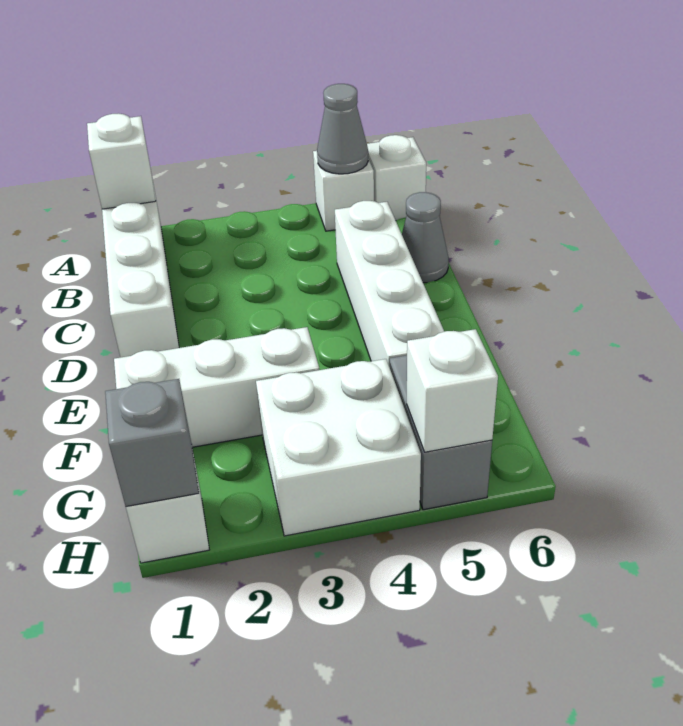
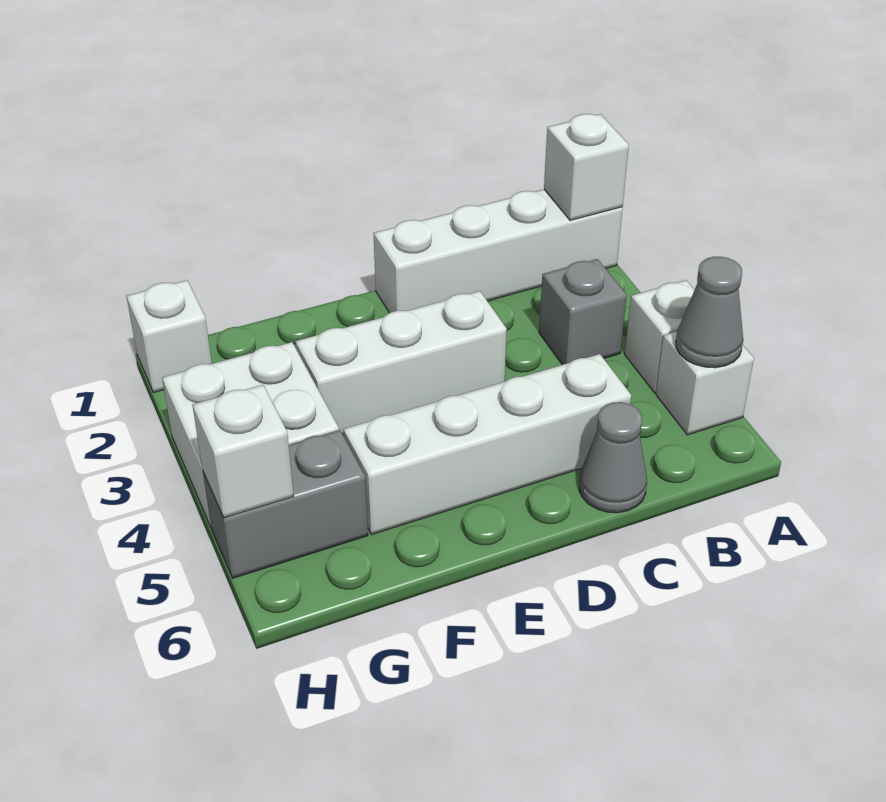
white brick A6 level 1 -> white brick A4 level 1
white brick F1:F3 level 1 -> white brick D3:F3 level 1
grey brick H1 level 2 -> grey brick B3 level 1

